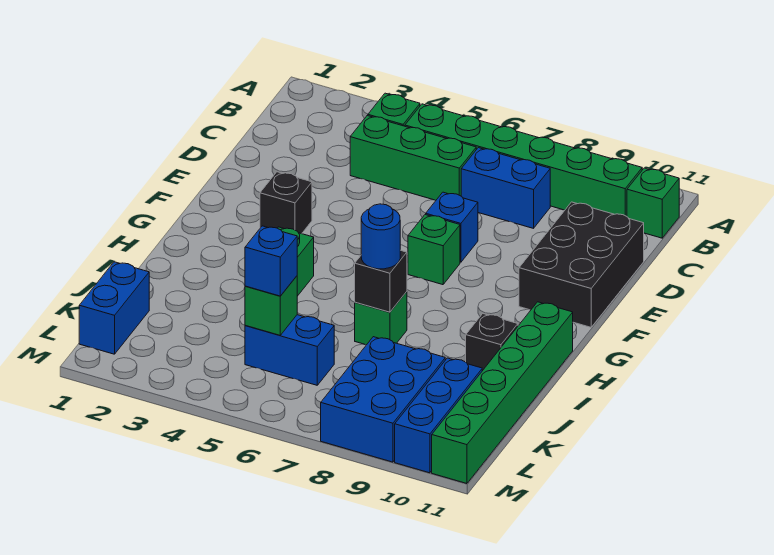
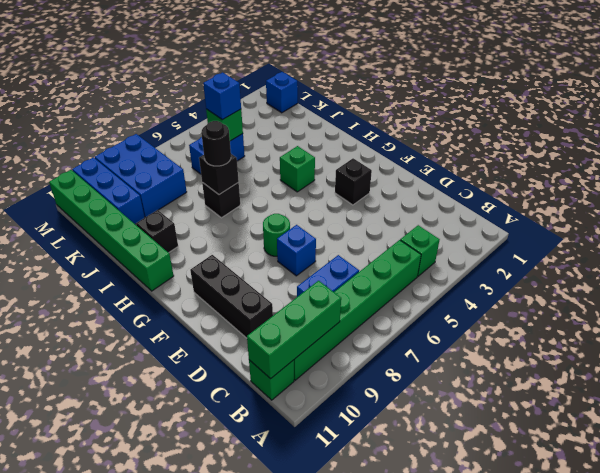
green brick C4:C6 level 1 -> green brick B9:B11 level 2
black brick D10:F11 level 1 -> black brick D10:F10 level 1
green brick F7 level 1 -> green round brick F7 level 1
green brick I7 level 1 -> black brick I7 level 1
blue round brick I7 level 3 -> black round brick I7 level 3
blue brick K1:L1 level 1 -> blue brick L1 level 1

